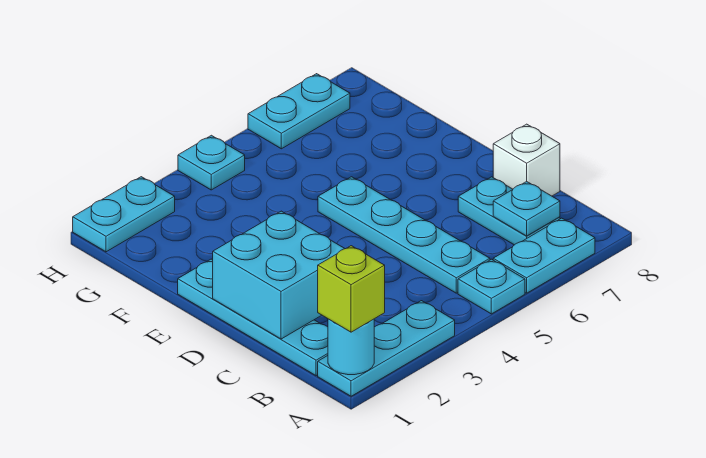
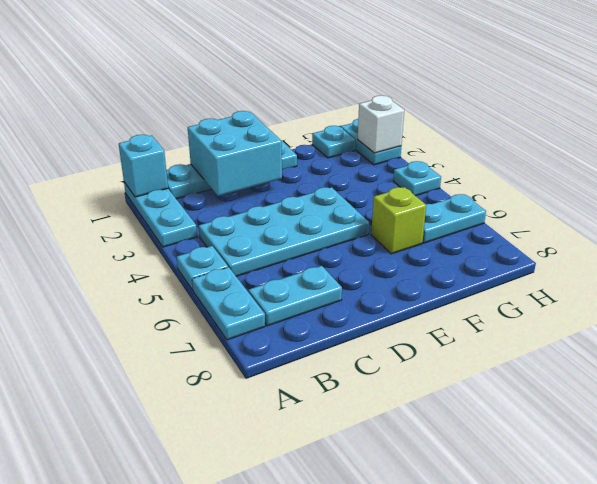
cyan round brick A1 level 2 -> cyan brick A1 level 2
lime brick A1 level 3 -> lime brick F6 level 1
cyan plate B5:E5 level 1 -> cyan plate B4:E5 level 1
cyan plate B7 level 2 -> cyan plate G1 level 1
white brick C8 level 1 -> white brick H2 level 2
cyan plate H6:H7 level 1 -> cyan plate G6:H6 level 1

